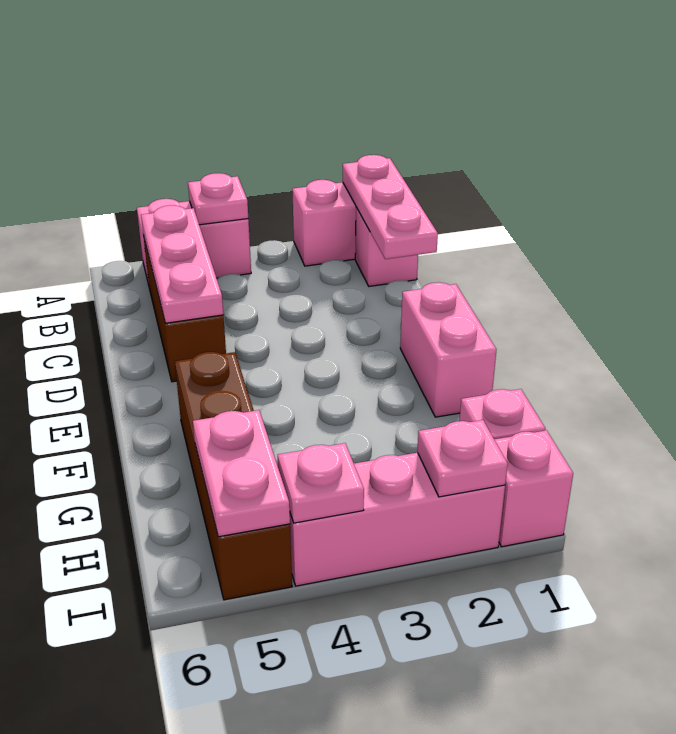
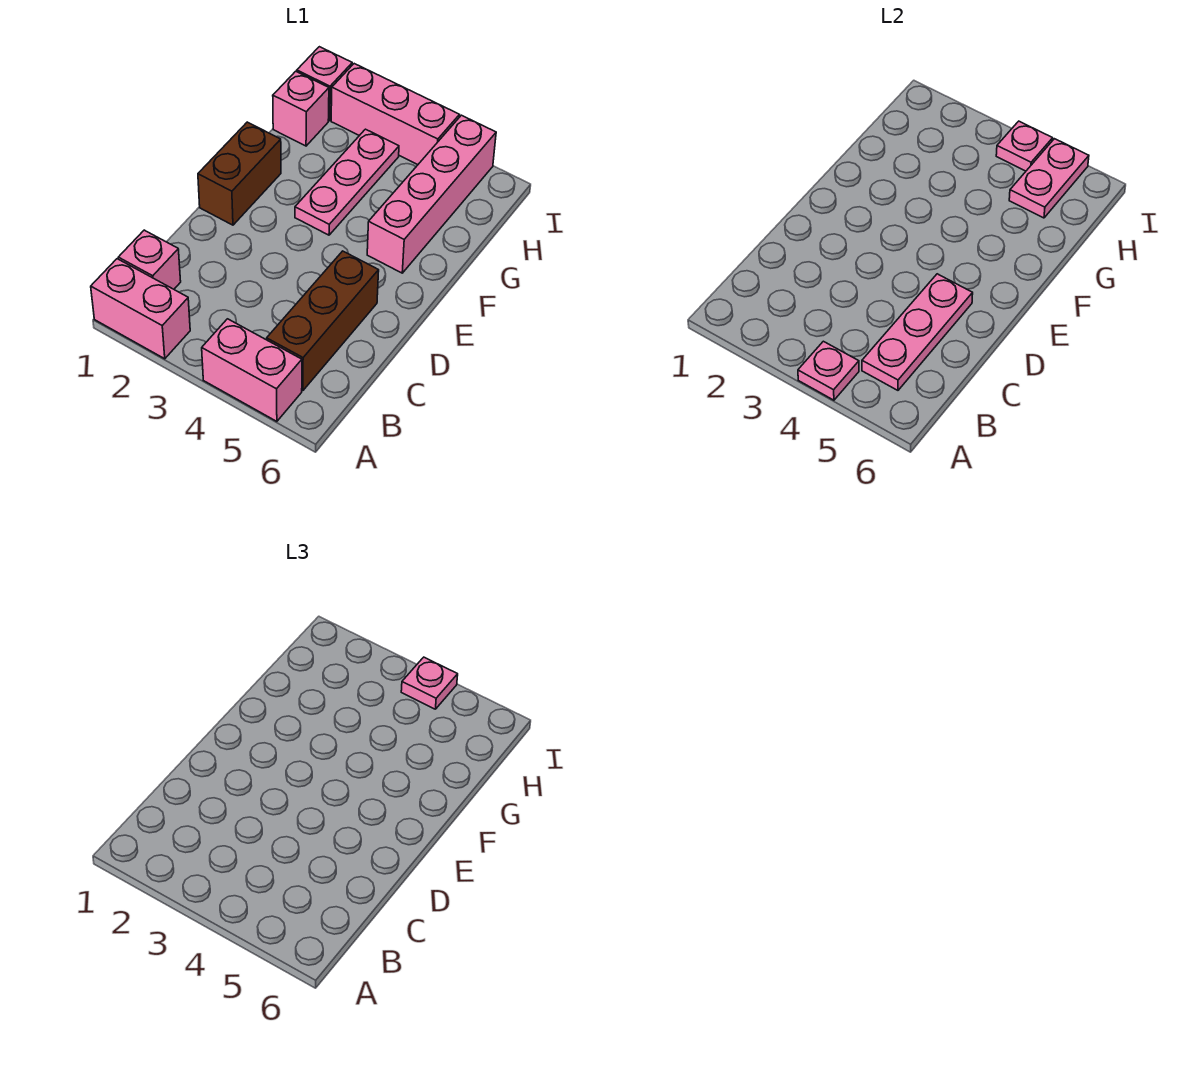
pink plate A1:C1 level 2 -> pink plate F3:H3 level 1
pink brick E1:F1 level 1 -> brown brick E1:F1 level 1
brown brick F5:I5 level 1 -> pink brick F5:I5 level 1
pink plate I2 level 2 -> pink plate I4 level 3

